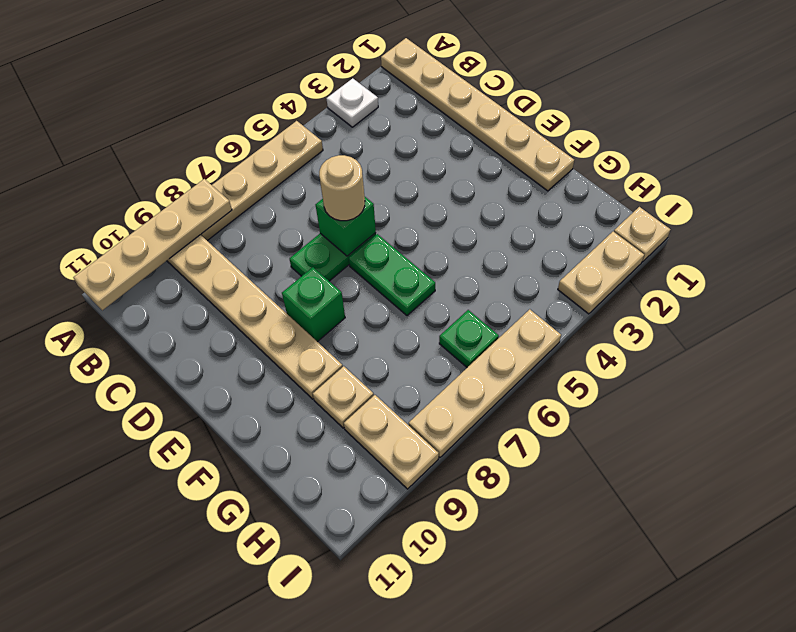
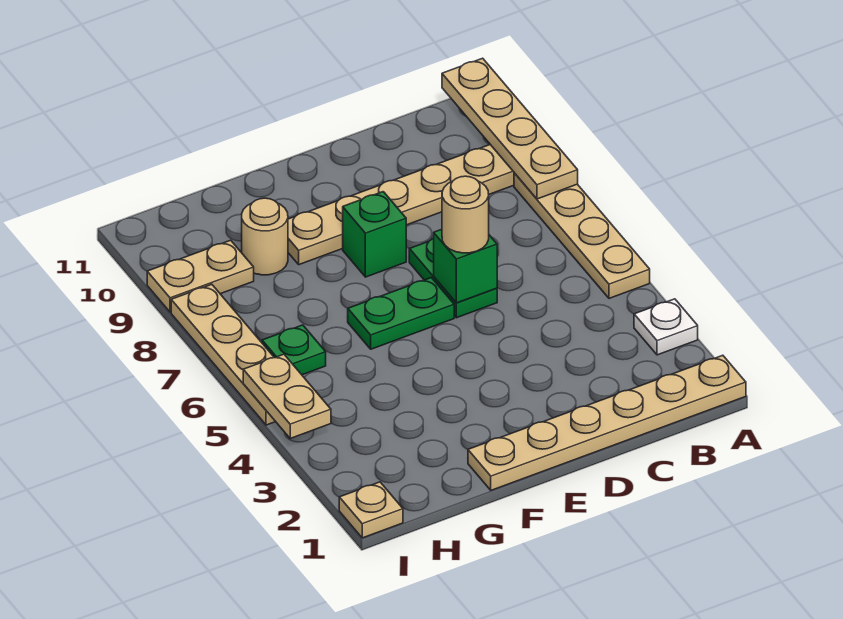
tan plate G9 level 1 -> tan round brick G9 level 1
tan plate I2:I3 level 1 -> tan plate I4:I5 level 2

